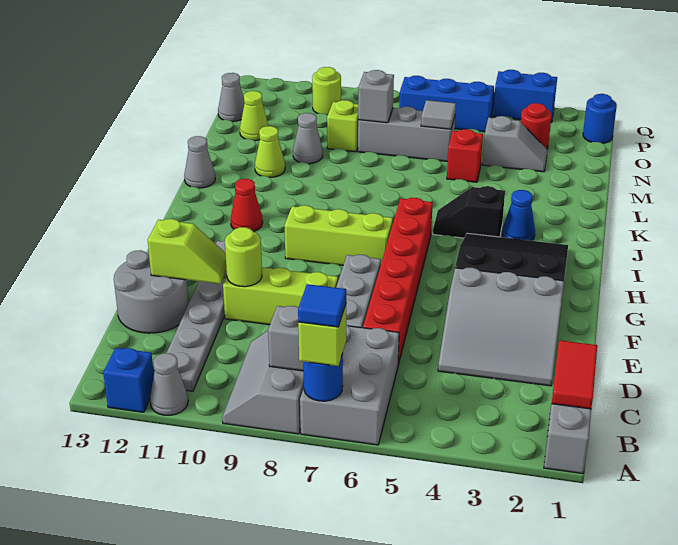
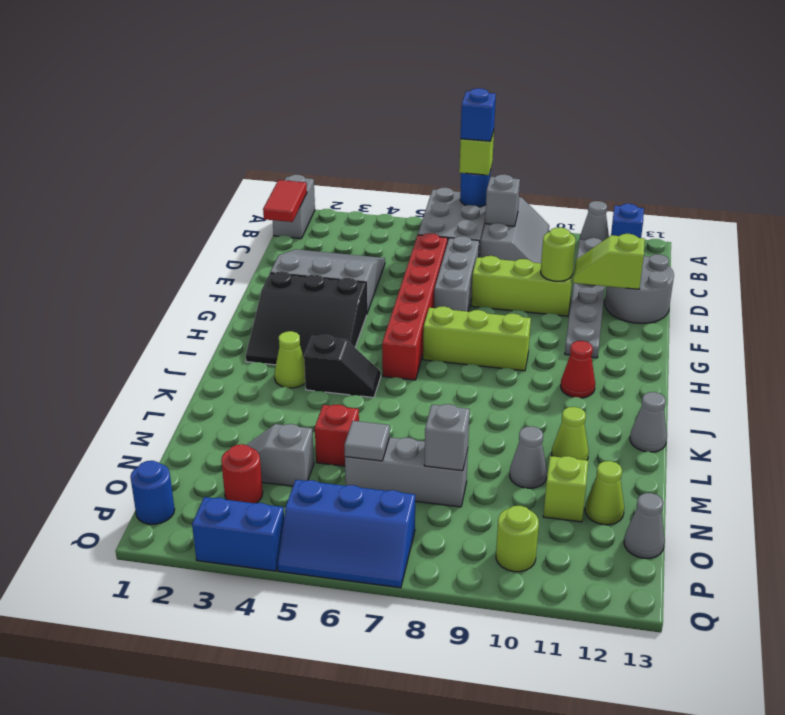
blue tile A7 level 4 -> blue brick A7 level 4
blue cone J3 level 1 -> lime cone J3 level 1
lime brick N9 level 1 -> lime brick N11 level 1

